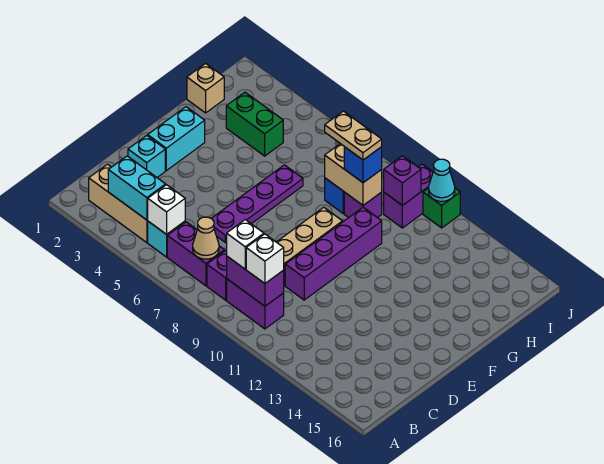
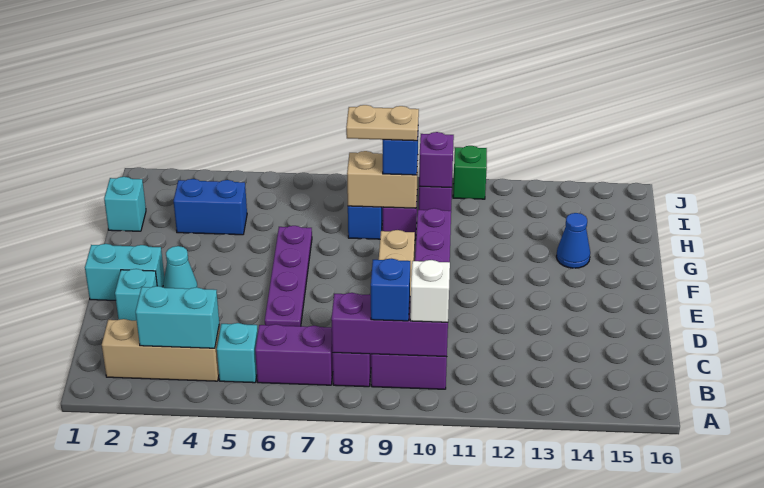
white brick B5 level 2 -> none
tan cone B7 level 2 -> none
purple brick B9:B10 level 2 -> purple brick B8:B10 level 2
white brick B9 level 3 -> blue brick B9 level 3
cyan brick E2:F2 level 1 -> cyan brick E1:E2 level 1
none -> blue cone G14 level 1
tan brick H1 level 1 -> cyan brick H1 level 1
green brick H3:H4 level 1 -> blue brick H3:H4 level 1
cyan cone J11 level 2 -> cyan cone E3 level 1

